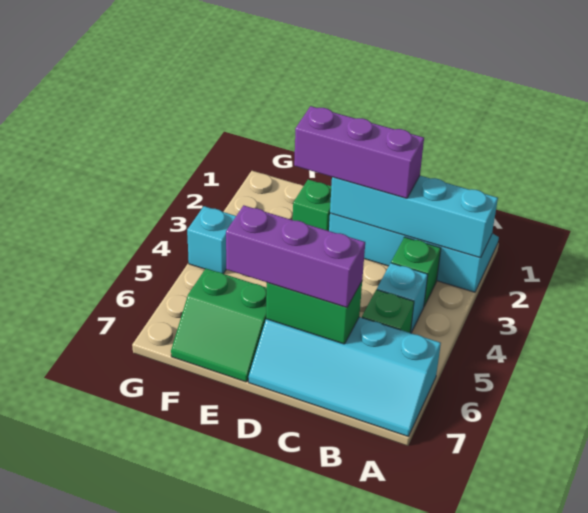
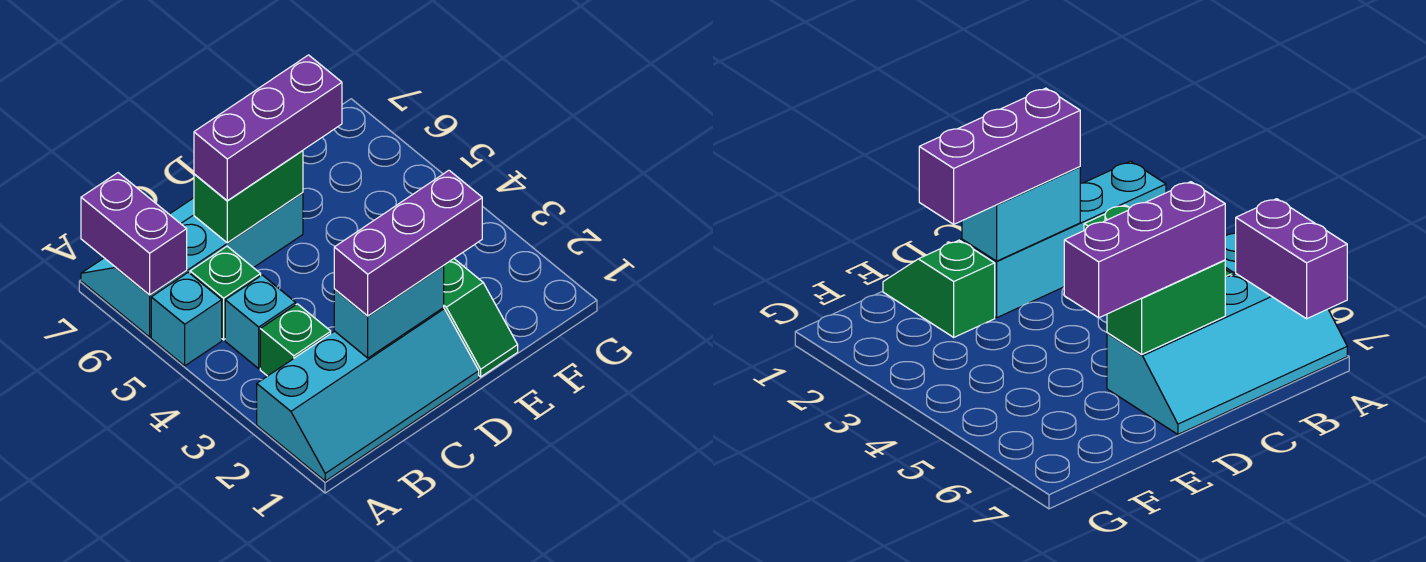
cyan brick A2:D2 level 2 -> cyan brick C2:D2 level 2
none -> purple brick A6:A7 level 2
green slope E6:F7 level 1 top 6 -> none
cyan brick G4 level 1 -> cyan brick A5 level 1

